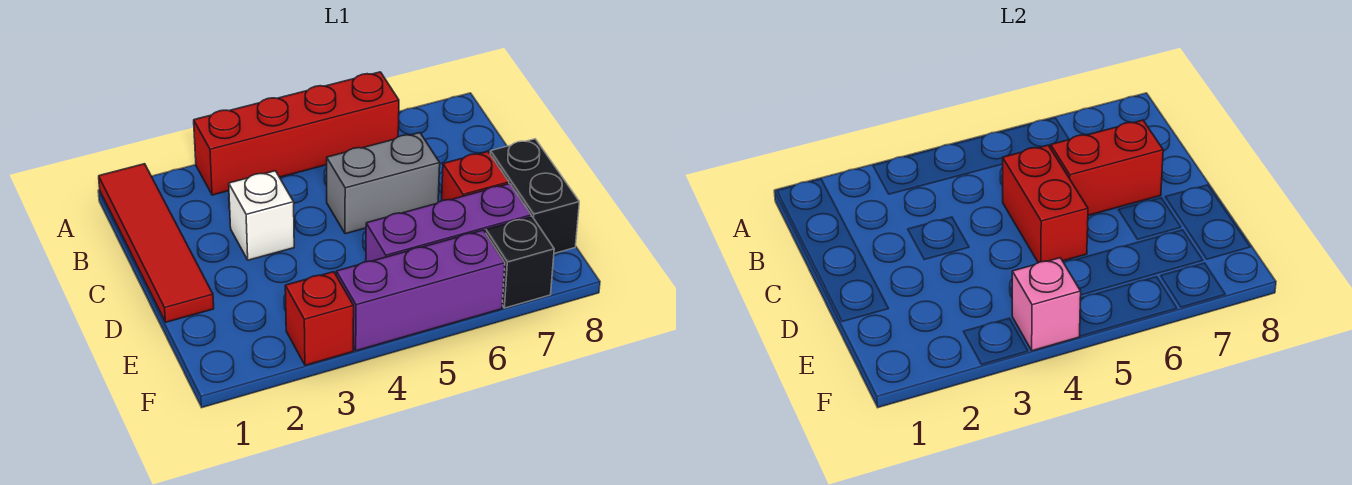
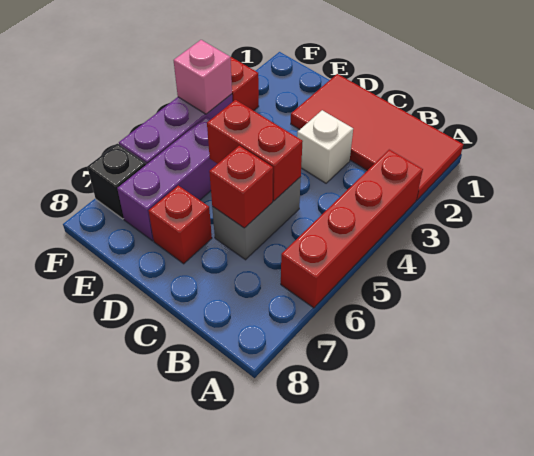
red tile A1:D1 level 1 -> red tile A1:D2 level 1
red brick C6:C7 level 2 -> red brick C6 level 2
black brick D8:E8 level 1 -> none

